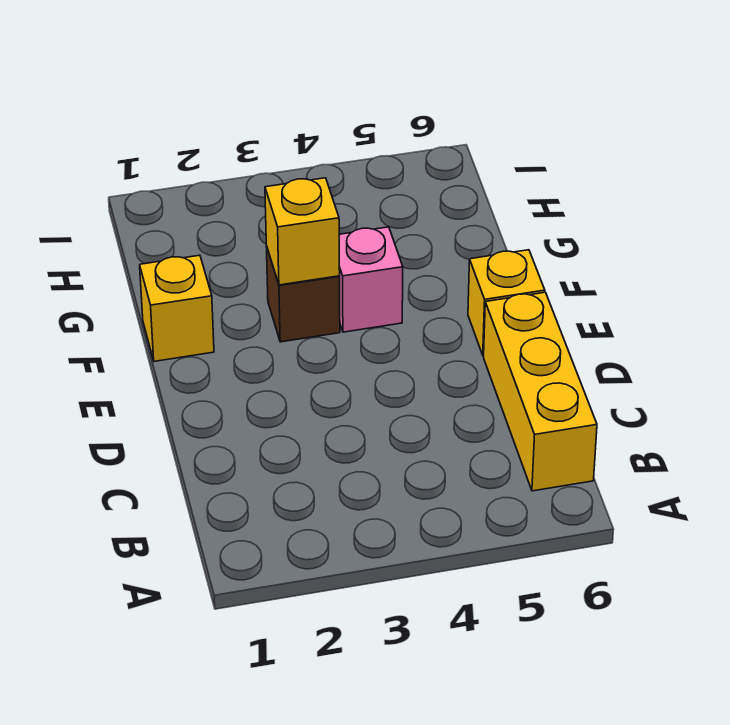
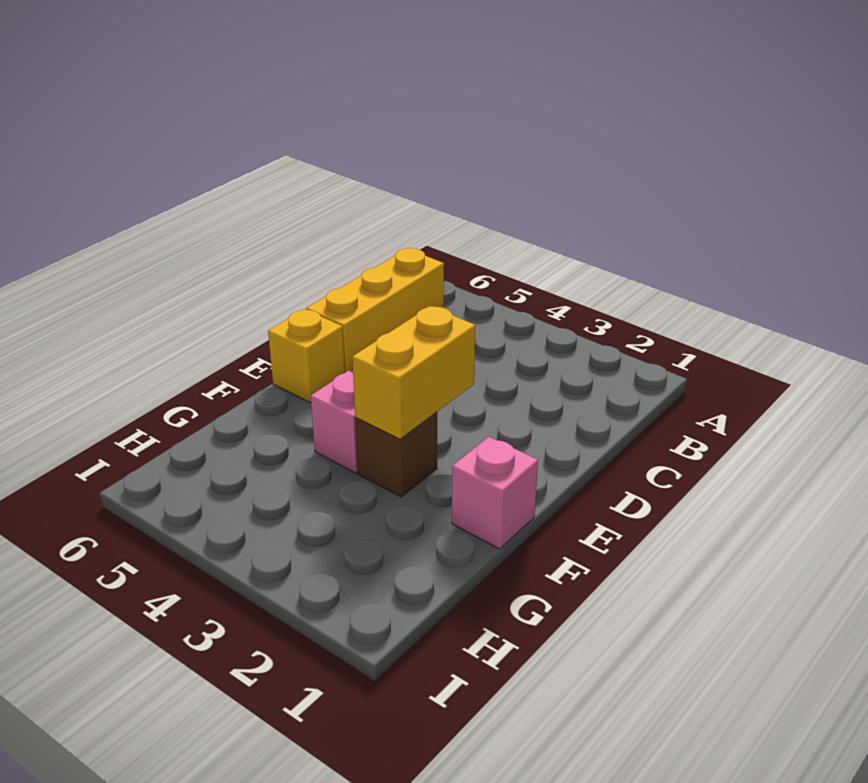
yellow brick F1 level 1 -> pink brick F1 level 1
yellow brick F3 level 2 -> yellow brick E3:F3 level 2

